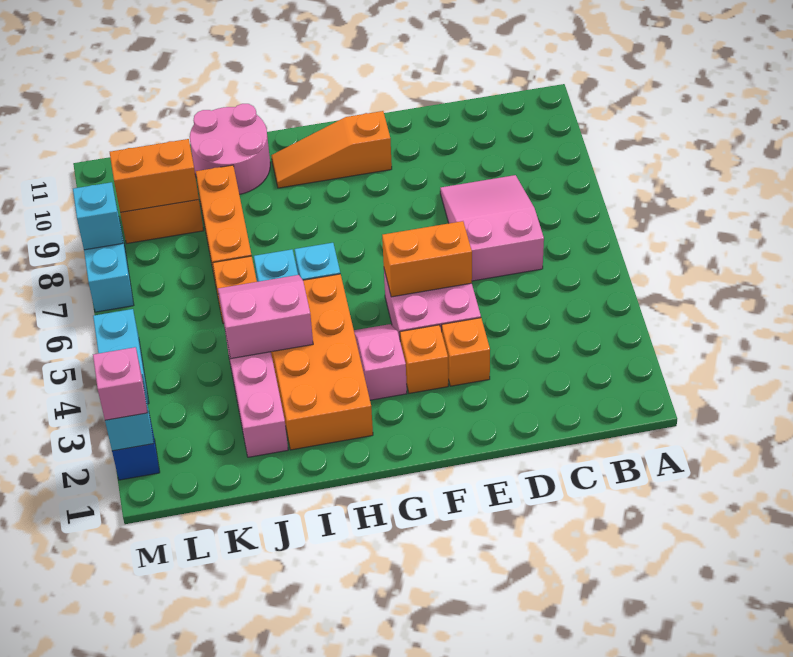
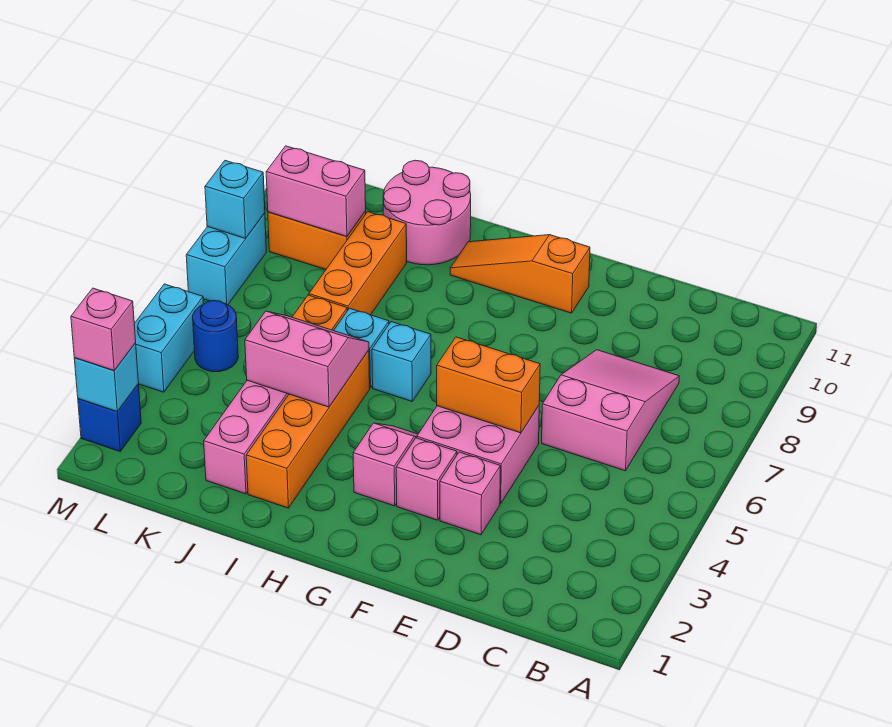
orange brick E3 level 1 -> pink brick E3 level 1
orange brick F3 level 1 -> pink brick F3 level 1
orange brick H2:I5 level 1 -> orange brick I2:I5 level 1
orange brick K9:L9 level 2 -> pink brick K9:L9 level 2
none -> blue round brick L5 level 1

